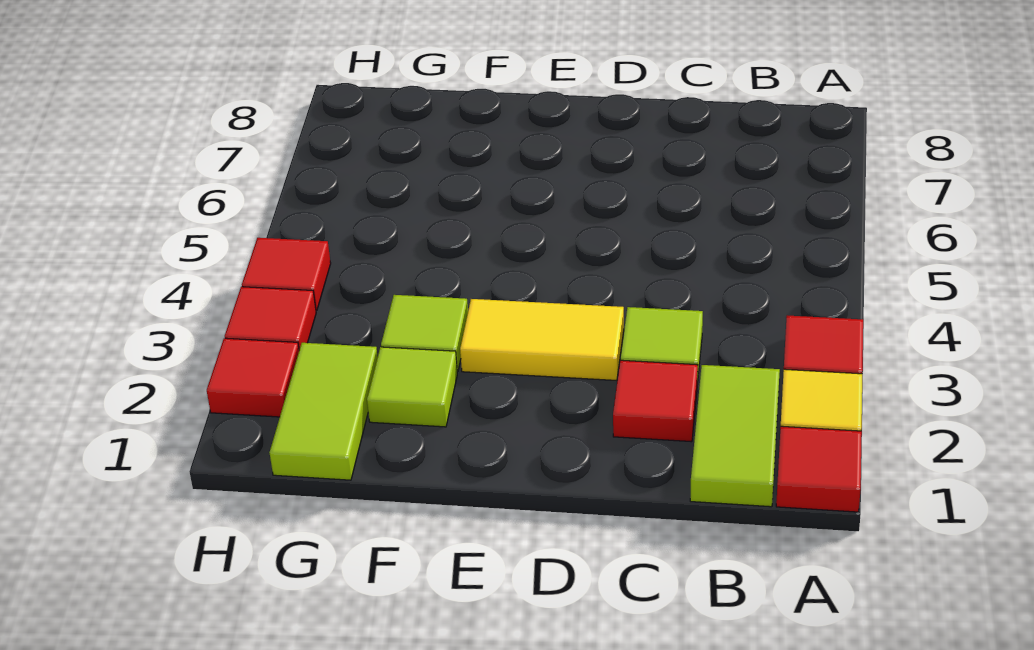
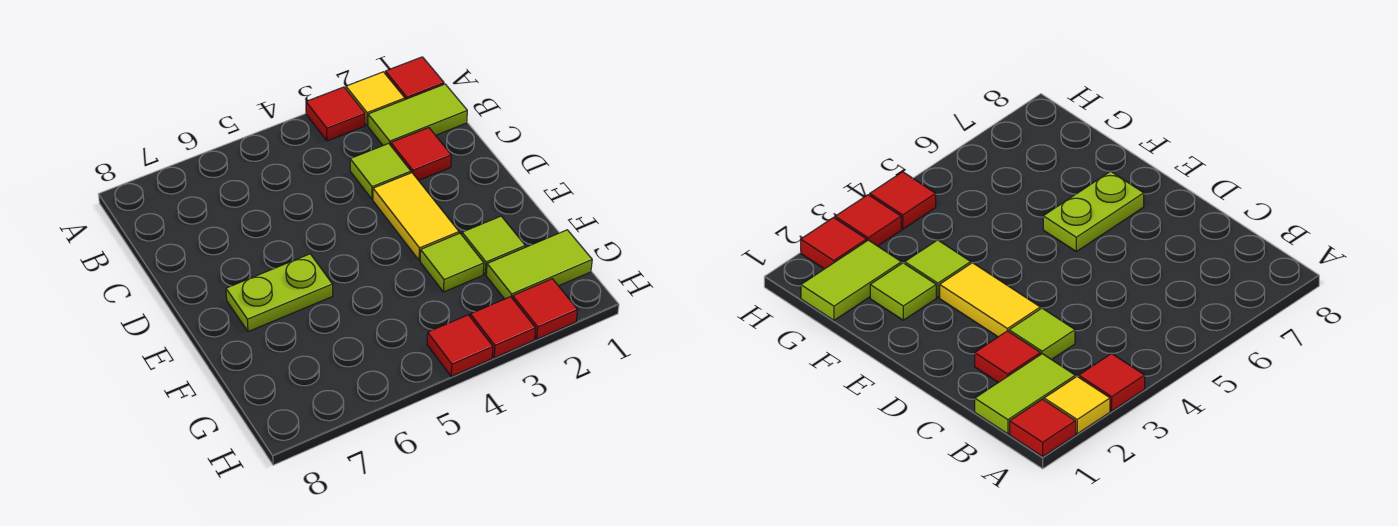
none -> lime plate E6:E7 level 1

